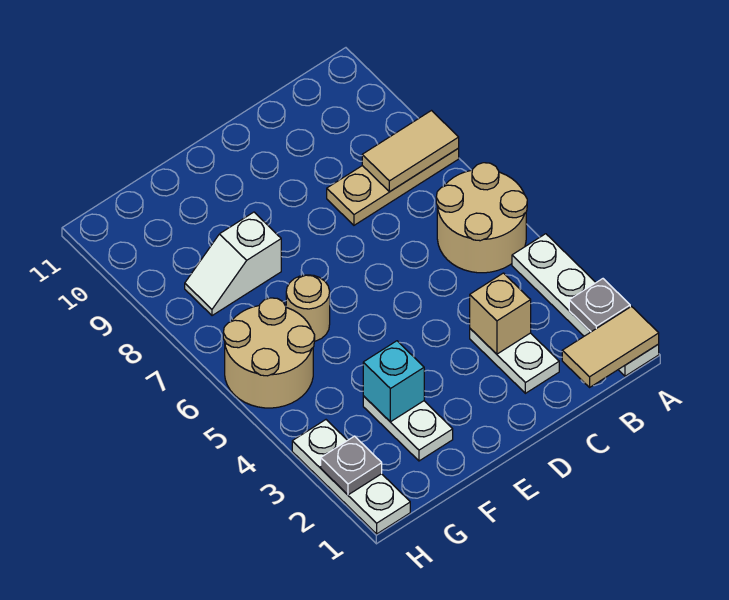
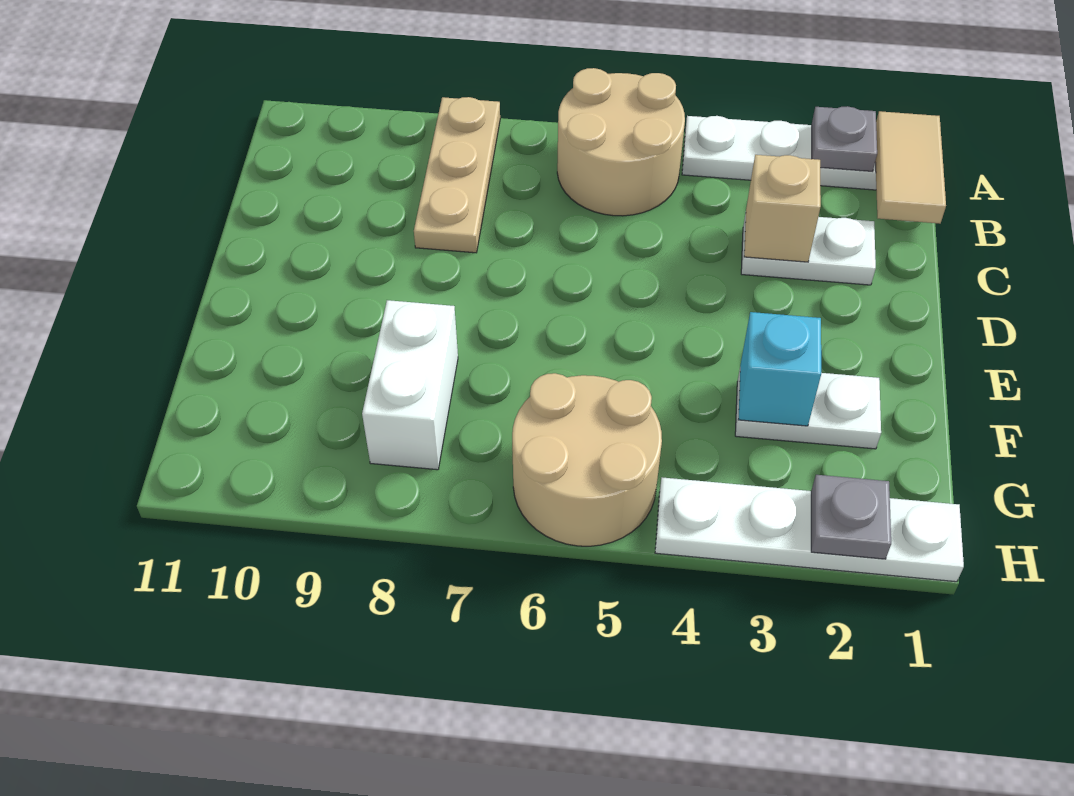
tan tile A8:B8 level 2 -> none
tan round brick F6 level 1 -> none
white slope F8:G8 level 1 top F -> white brick F8:G8 level 1
white plate H1:H3 level 1 -> white plate H1:H4 level 1

